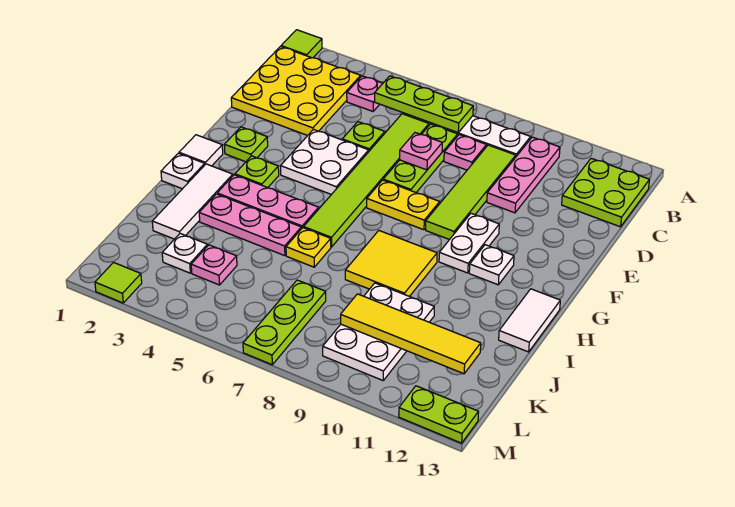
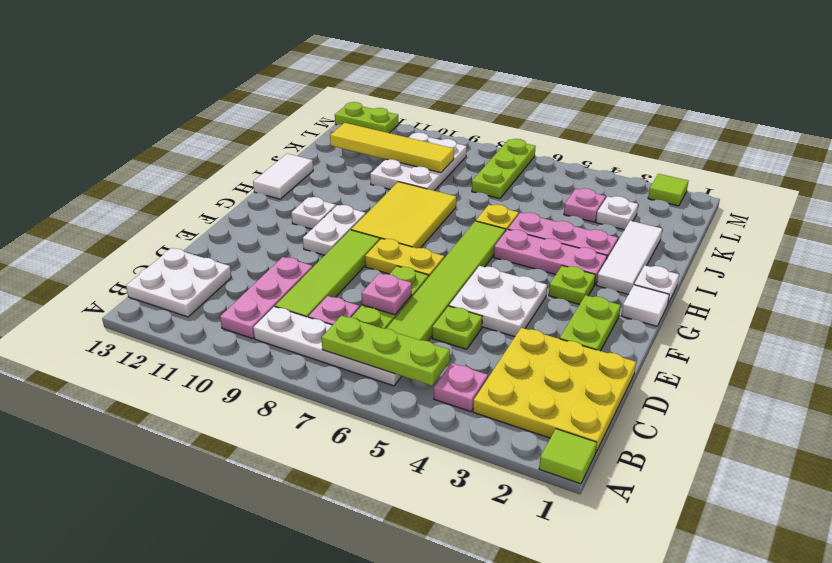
lime plate B12:C13 level 1 -> white plate B12:C13 level 1
lime plate F2 level 1 -> lime plate E2:F2 level 1
yellow tile H8:I9 level 1 -> yellow tile G8:I9 level 1

